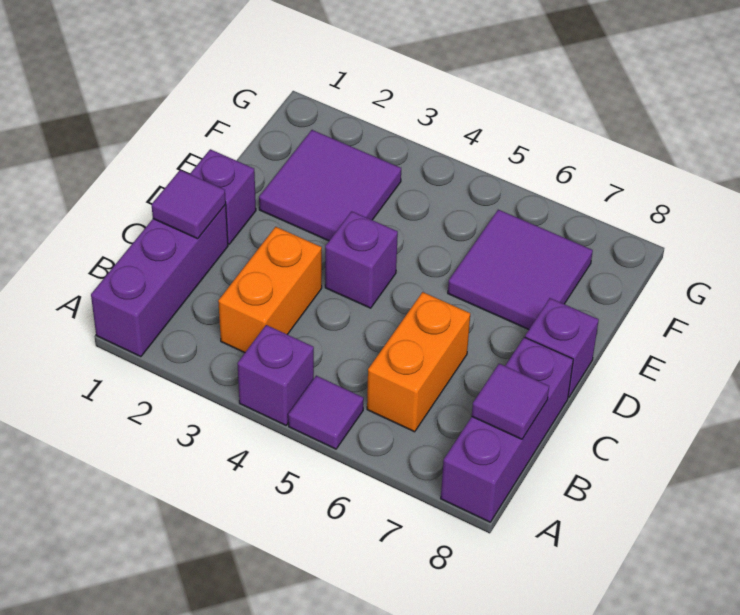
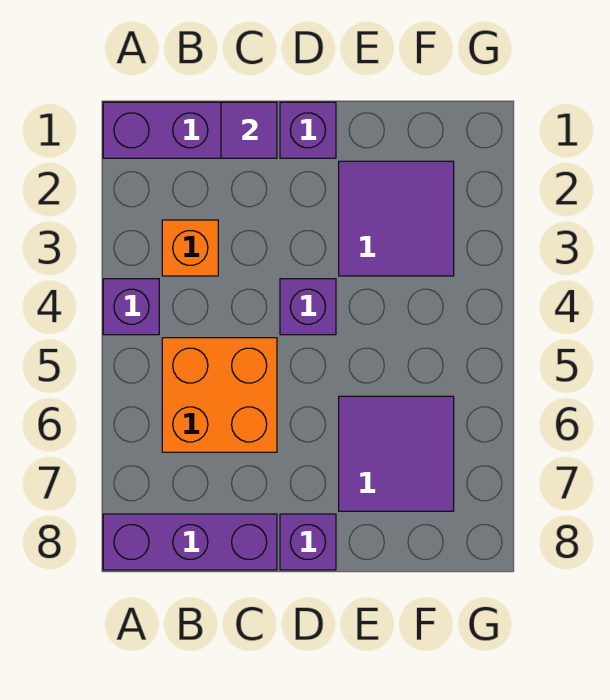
purple tile A5 level 1 -> none
orange brick B3:C3 level 1 -> orange brick B3 level 1
orange brick B6:C6 level 1 -> orange brick B5:C6 level 1
purple tile B8 level 2 -> none

